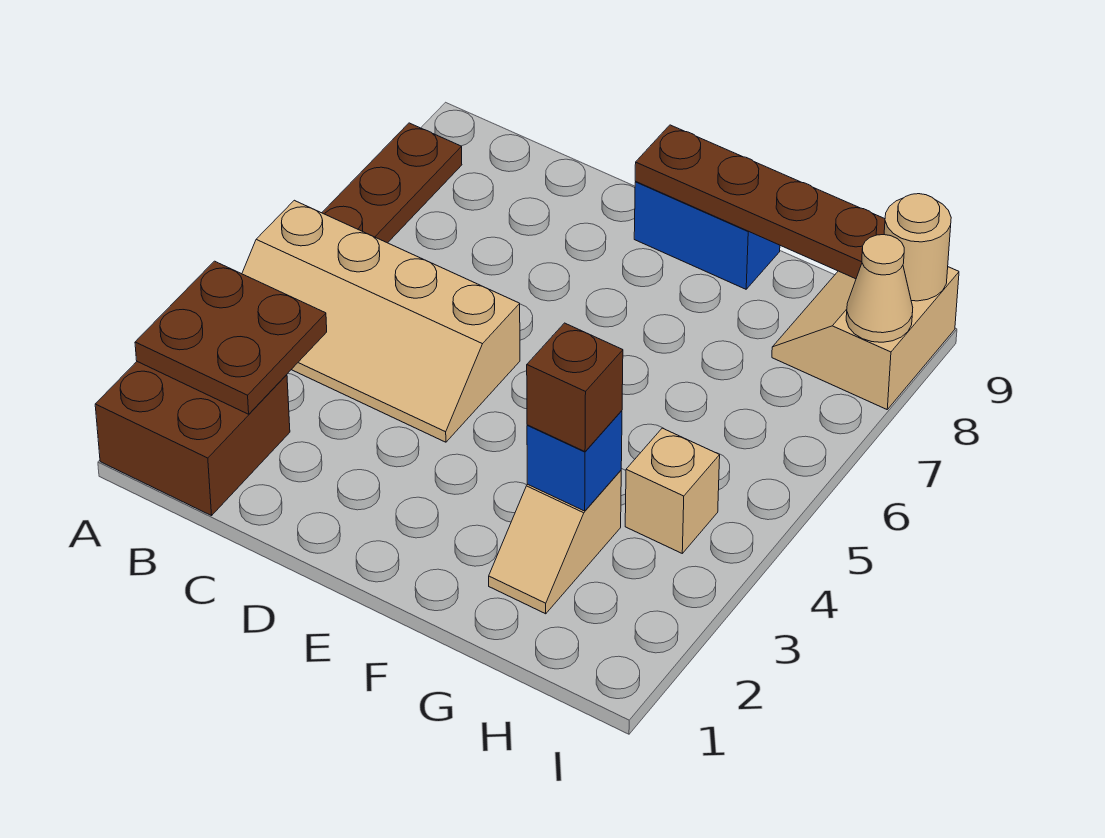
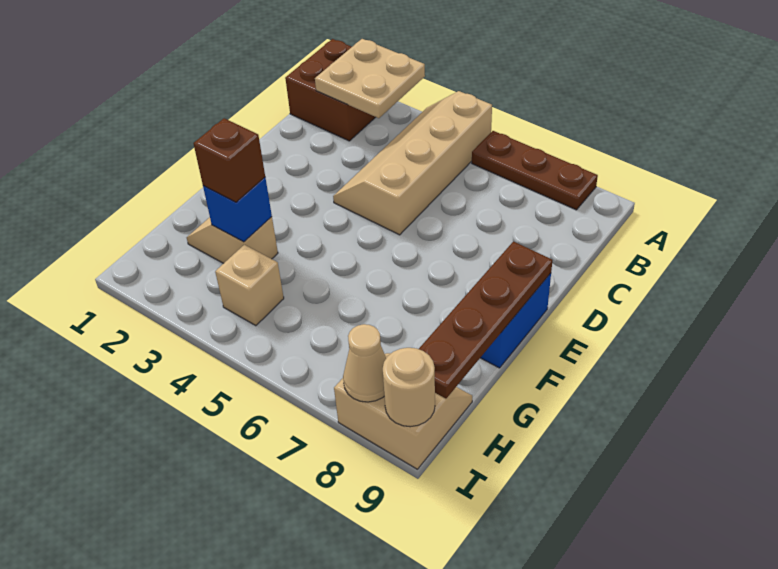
brown plate A2:B3 level 2 -> tan plate A2:B3 level 2

